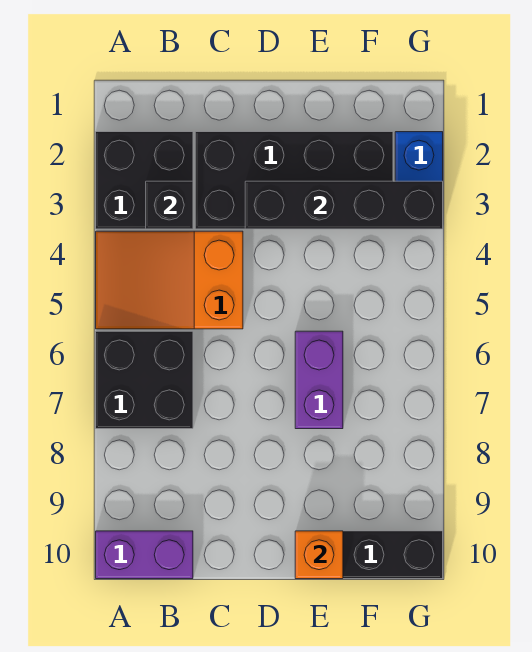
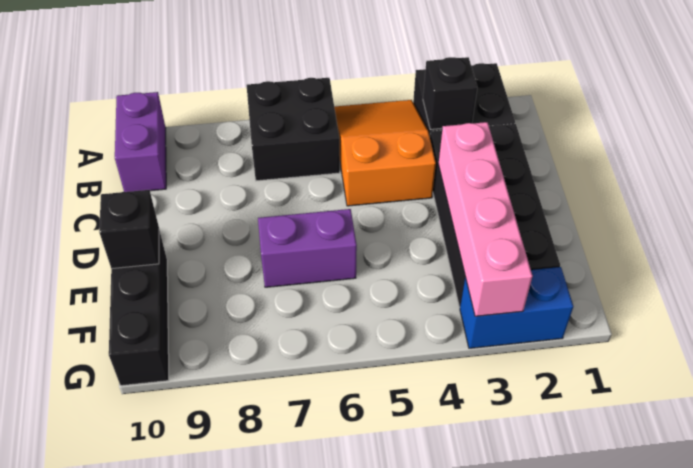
black brick D3:G3 level 2 -> pink brick D3:G3 level 2
orange brick E10 level 2 -> black brick E10 level 2

